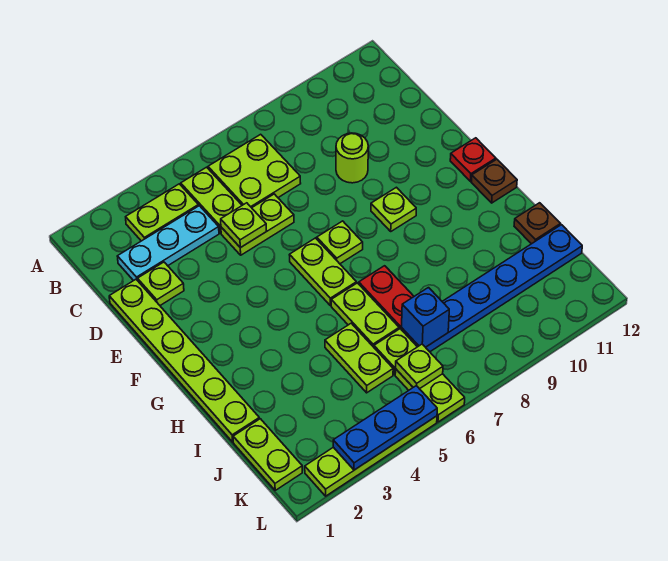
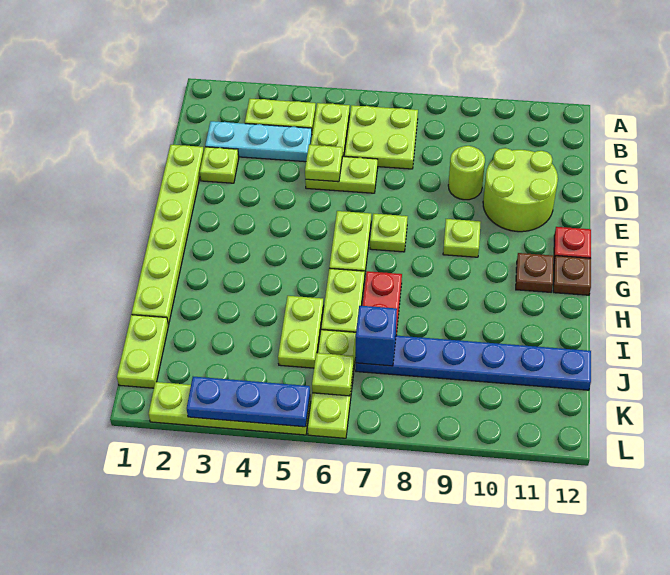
none -> lime round brick D10:E11 level 1
brown plate I12 level 1 -> brown plate G11 level 1

